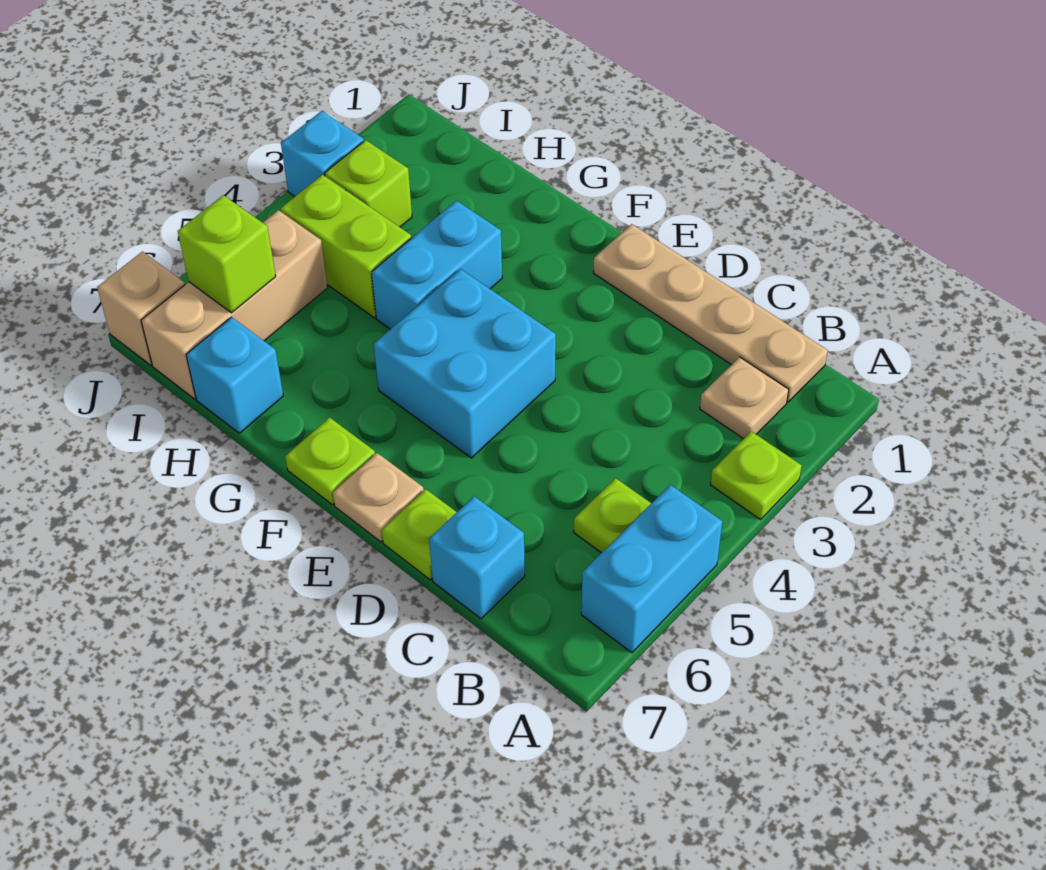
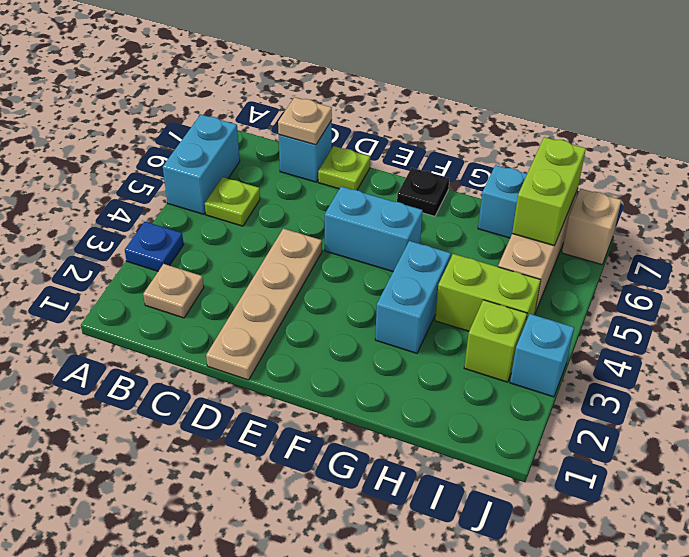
lime plate A3 level 1 -> blue plate A3 level 1
tan plate B1:E1 level 1 -> tan plate D1:D4 level 1
cyan brick E4:F5 level 1 -> cyan brick E5:F5 level 1
tan plate E7 level 1 -> tan plate C7 level 2
lime plate F7 level 1 -> black plate F7 level 1
lime brick I6 level 2 -> lime brick I6:I7 level 2

